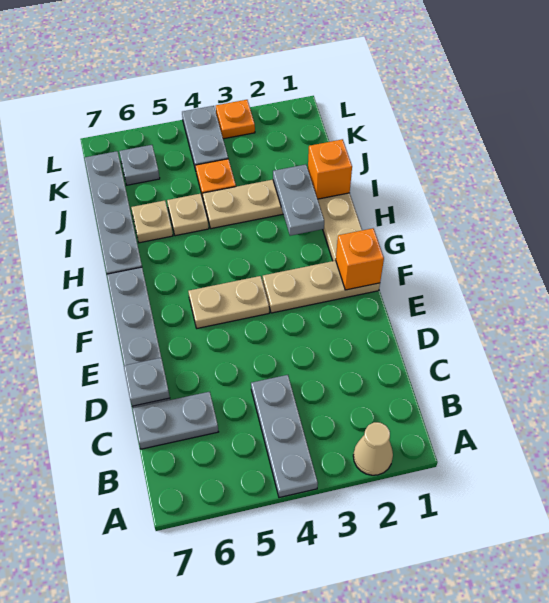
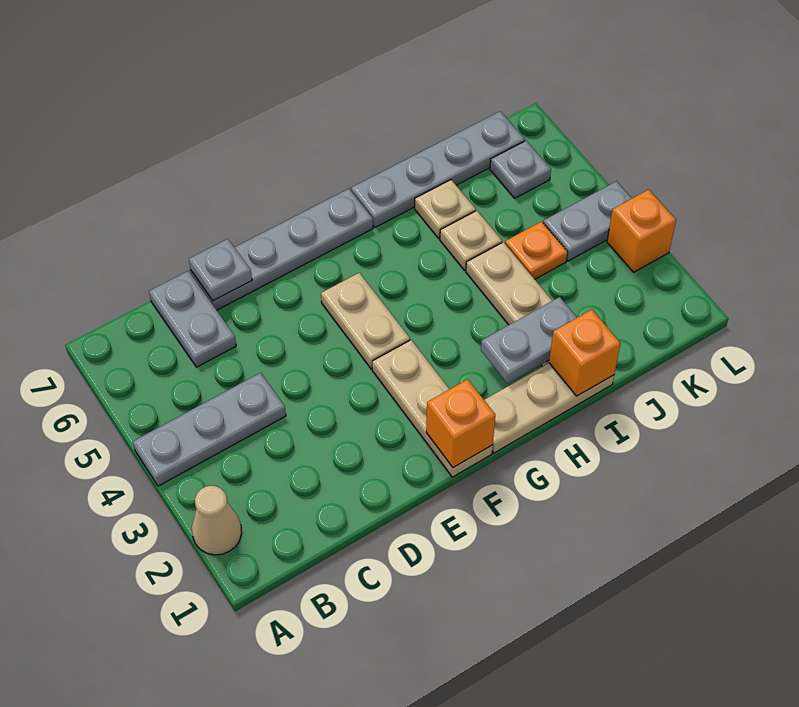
orange plate L3 level 1 -> orange brick L3 level 1

